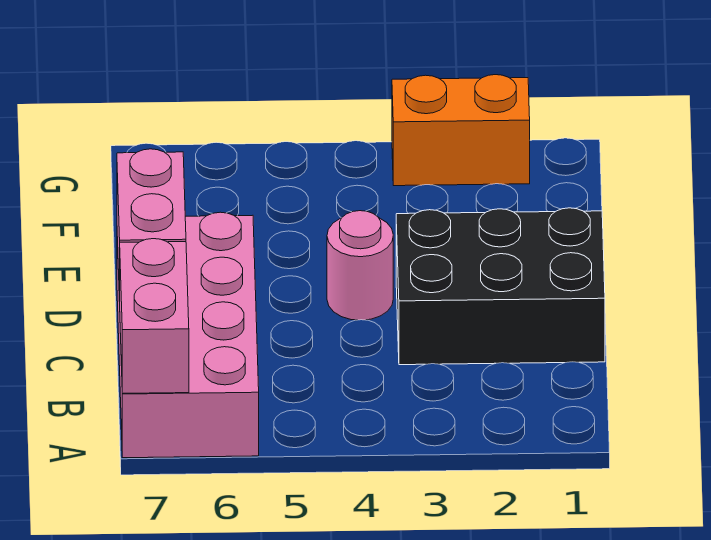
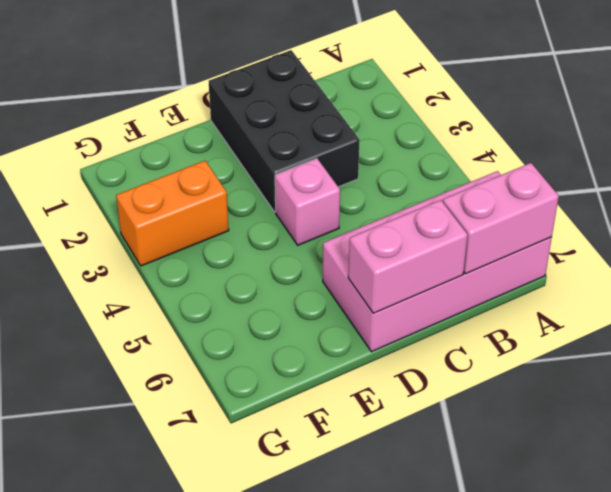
pink round brick D4 level 1 -> pink brick D4 level 1
orange brick G2:G3 level 1 -> orange brick F3:G3 level 1

